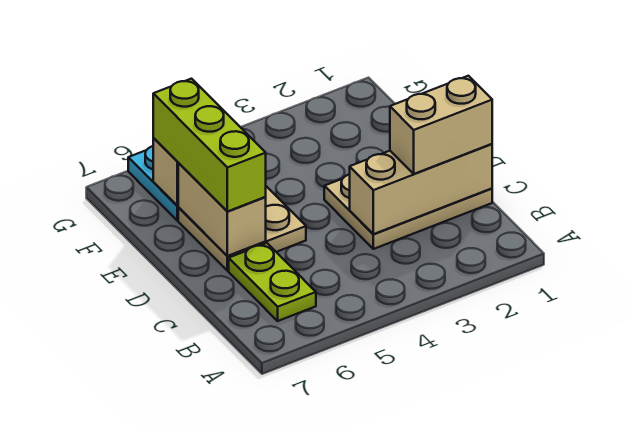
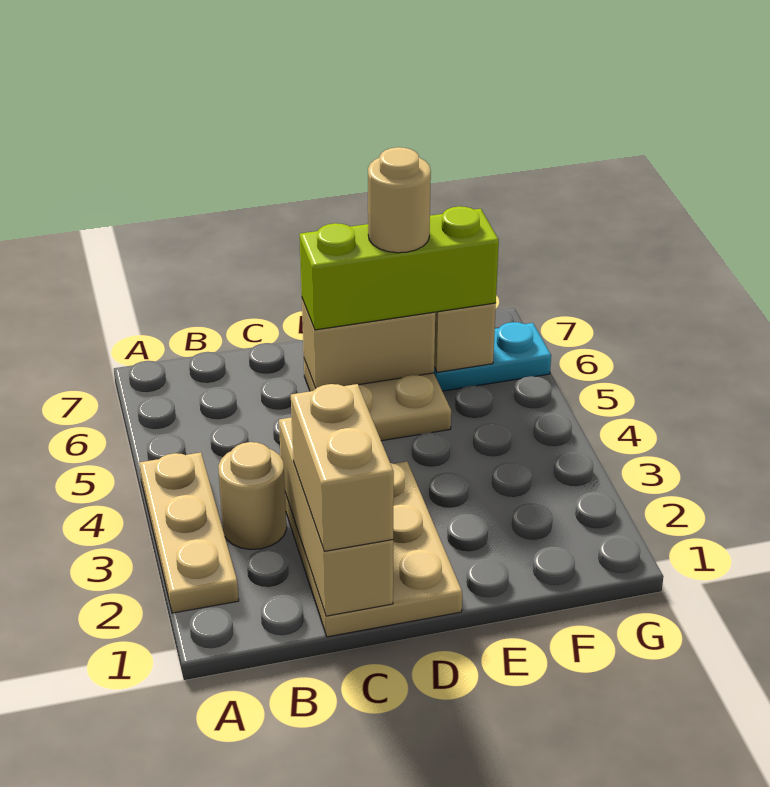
none -> tan plate A2:A4 level 1
none -> tan round brick B3 level 1
lime plate B6:C6 level 1 -> none
none -> tan round brick E6 level 4

